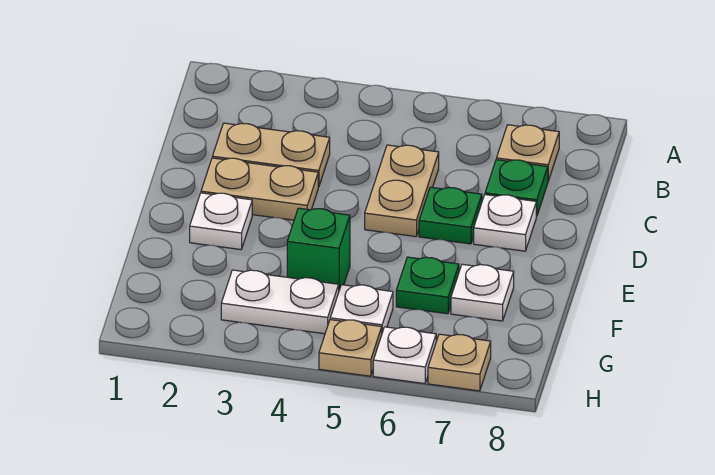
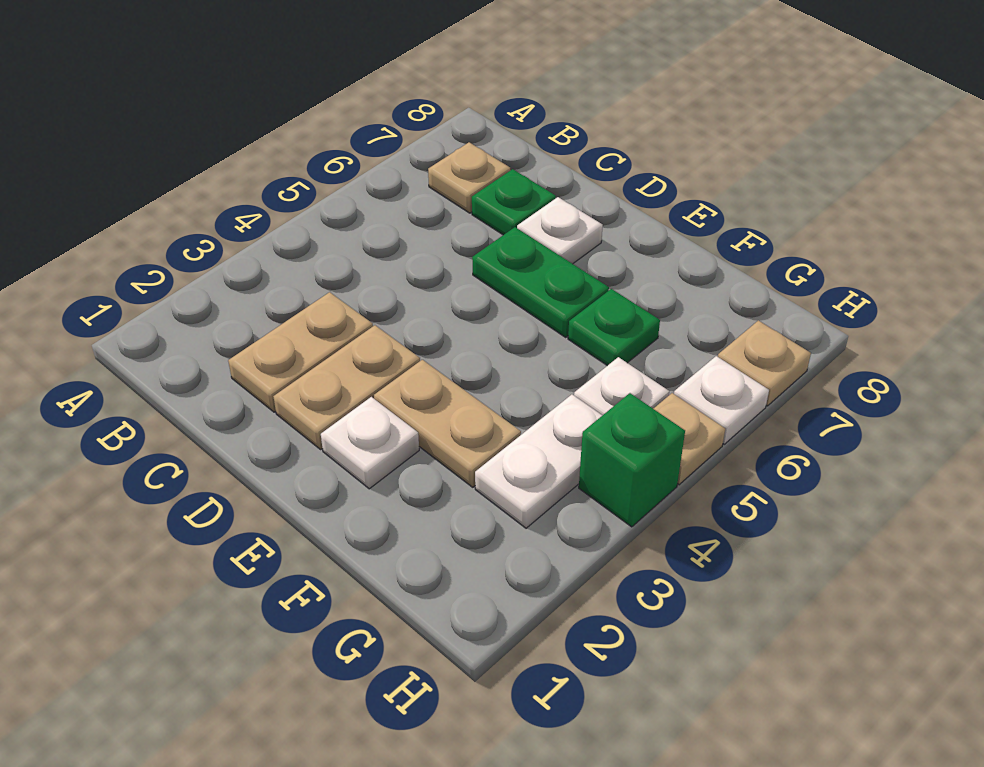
tan plate C5:D5 level 1 -> tan plate E3:F3 level 1
green plate D6 level 1 -> green plate D6:E6 level 1
green brick F4 level 1 -> green brick H4 level 1
white plate F7 level 1 -> none

